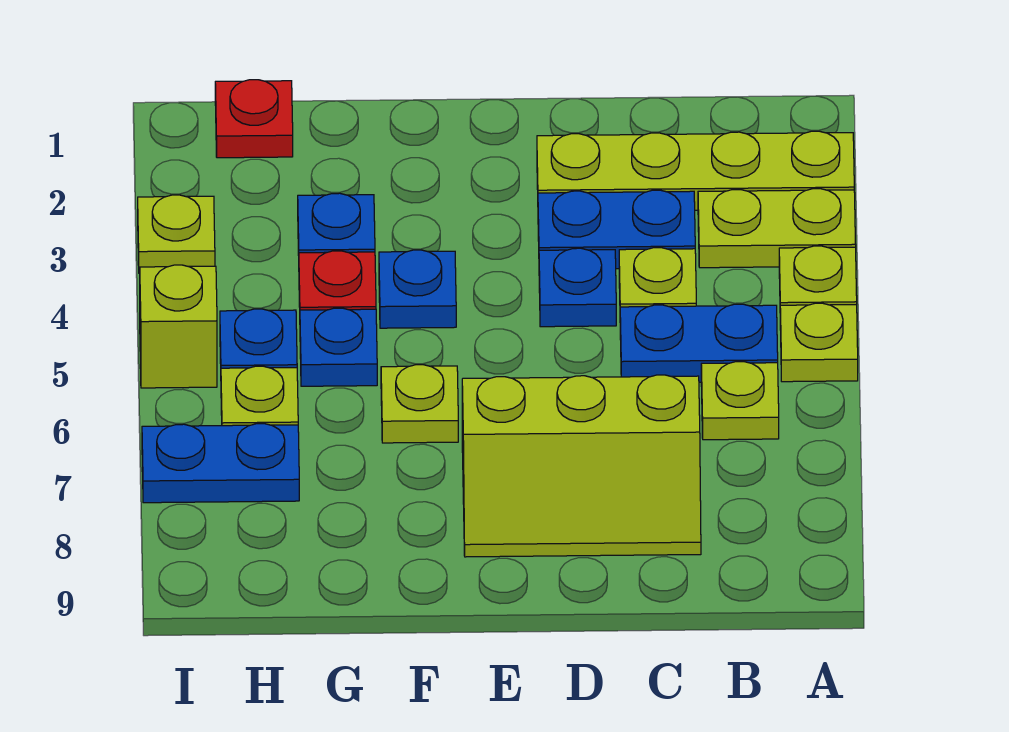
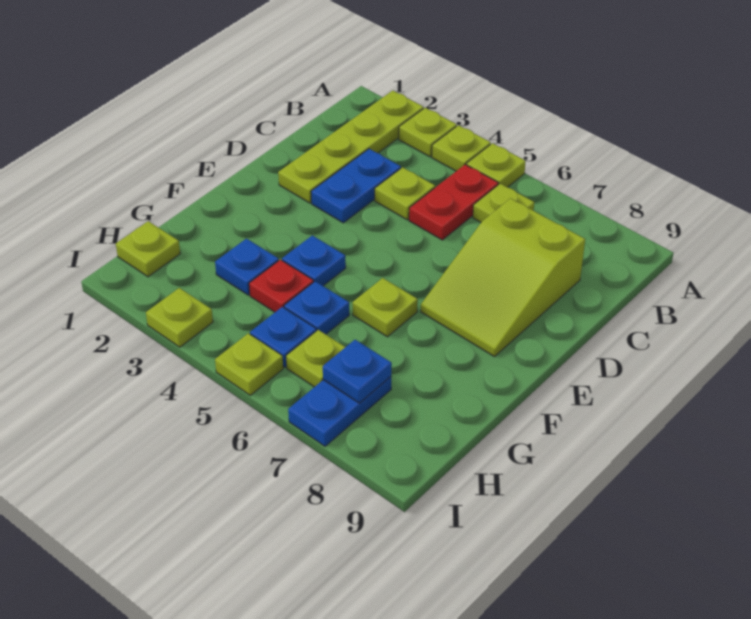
lime plate A3:B3 level 1 -> lime plate A3 level 1
blue plate B5:C5 level 1 -> red plate B5:C5 level 1
lime slope C7:E8 level 1 top 7 -> lime slope C7:E8 level 1 top C
blue plate D4 level 1 -> blue plate H7 level 2
red plate H1 level 1 -> lime plate H1 level 1
lime brick I5 level 1 -> lime plate I5 level 1

